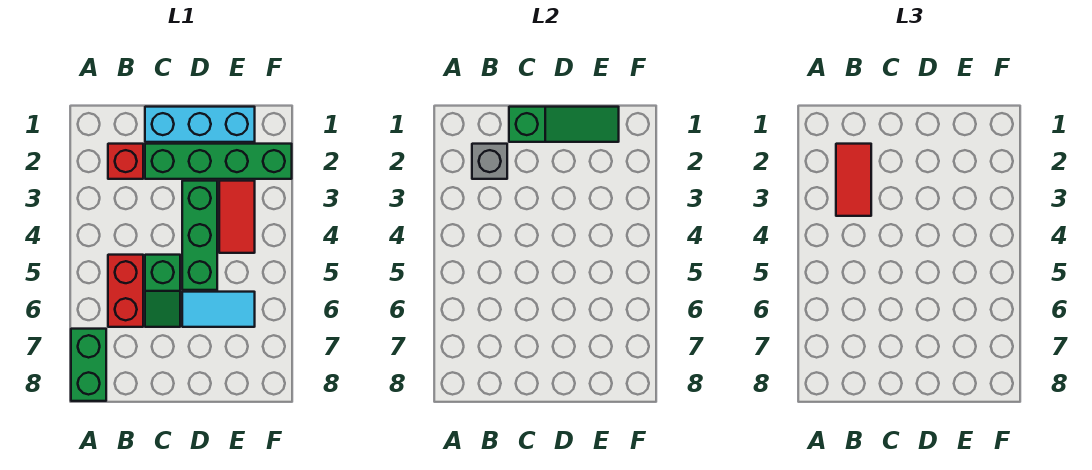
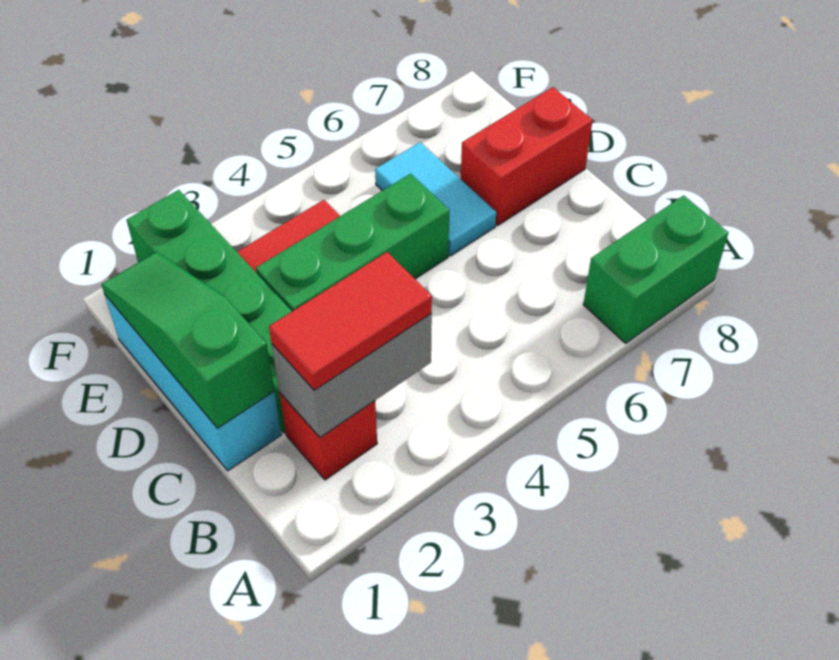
grey brick B2 level 2 -> grey brick B2:B3 level 2
red brick B5:B6 level 1 -> red brick D7:D8 level 1
green slope C5:C6 level 1 top 5 -> none

